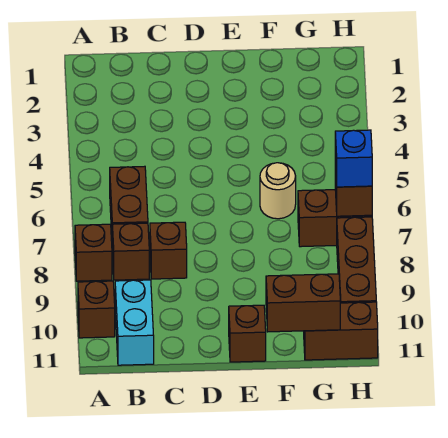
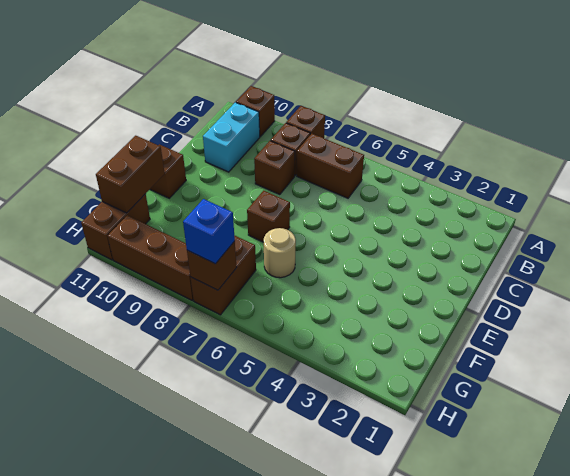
cyan brick B10:B11 level 1 -> cyan brick B10:C10 level 1
none -> brown brick E7 level 1

